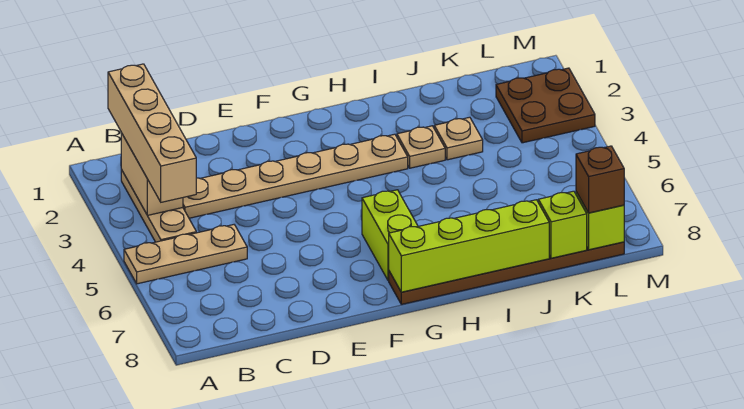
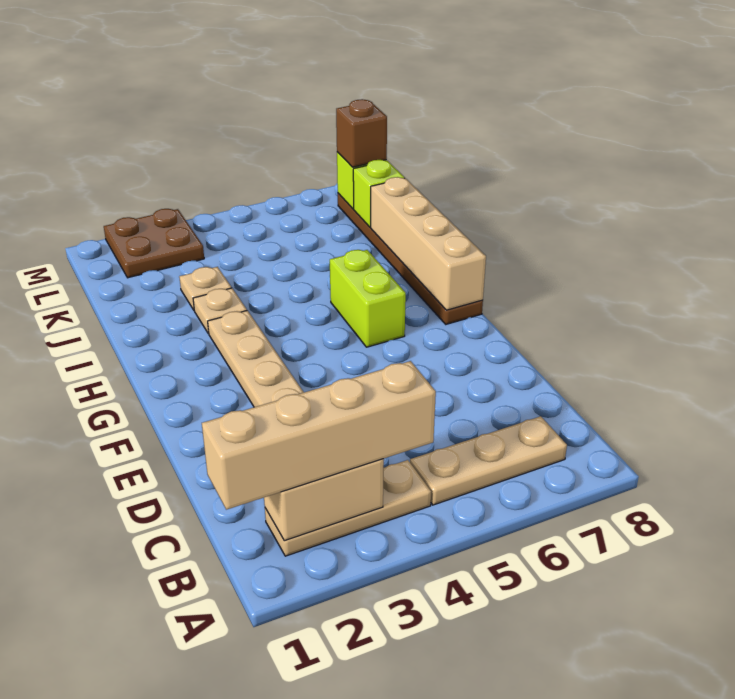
tan plate A5:C5 level 1 -> tan plate B5:B7 level 1
lime brick G6:G7 level 1 -> lime brick G6:H6 level 1
lime brick G8:J8 level 2 -> tan brick G8:J8 level 2

